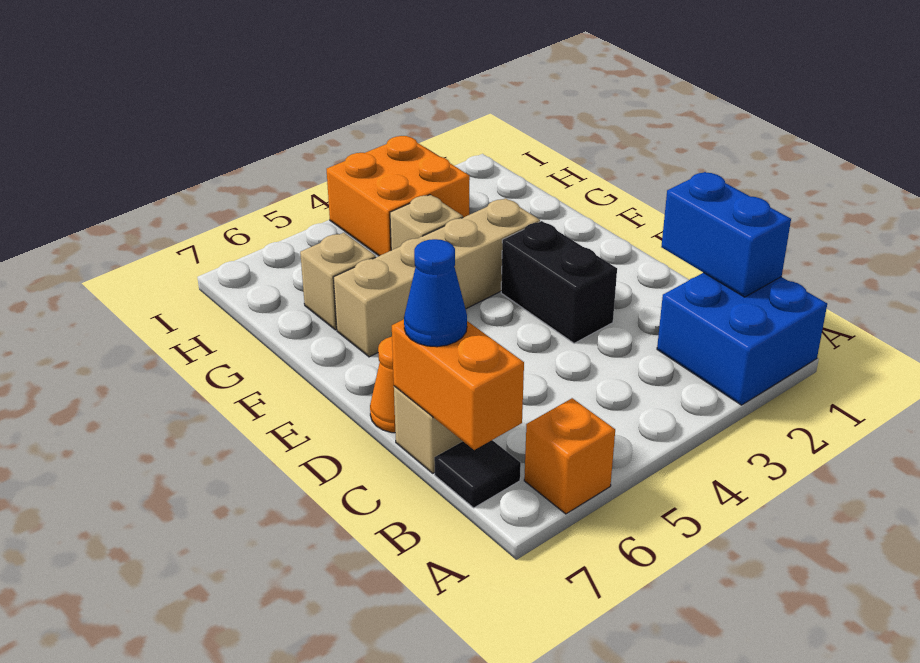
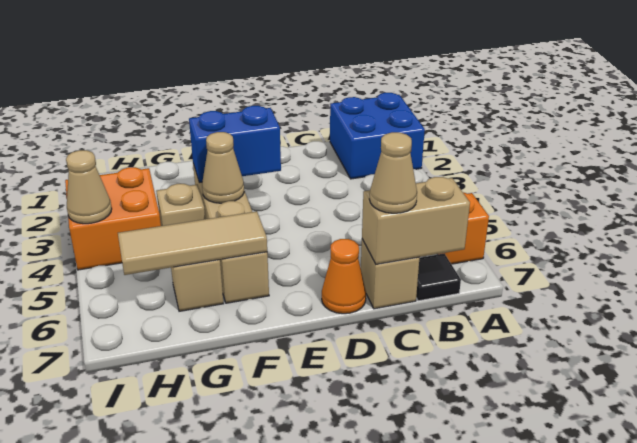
blue brick B1:C1 level 2 -> blue brick E3:F3 level 2
orange brick B7:C7 level 2 -> tan brick B7:C7 level 2
blue cone C7 level 3 -> tan cone C7 level 3
black brick D3:E3 level 1 -> none
none -> tan cone F4 level 2
none -> tan tile F6:H6 level 2
none -> tan cone I4 level 2

